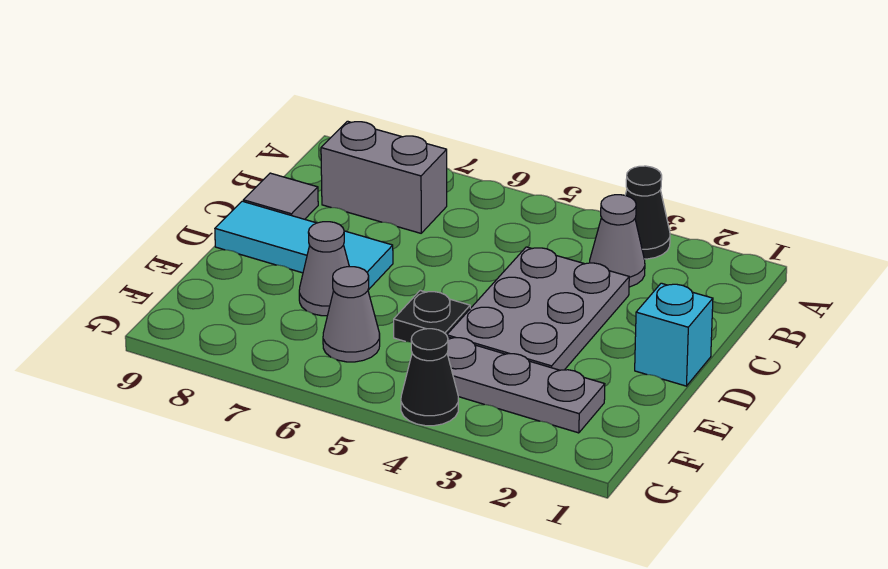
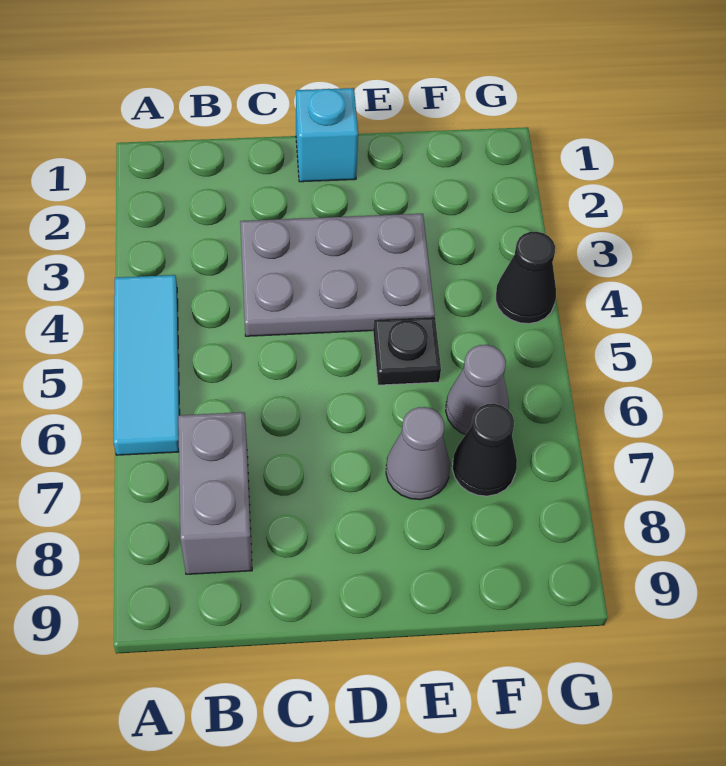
black cone A3 level 1 -> black cone F7 level 1
grey cone B3 level 1 -> none
grey tile C9 level 1 -> none
cyan tile D7:D9 level 1 -> cyan tile A4:A6 level 1
grey plate F2:F4 level 1 -> none

